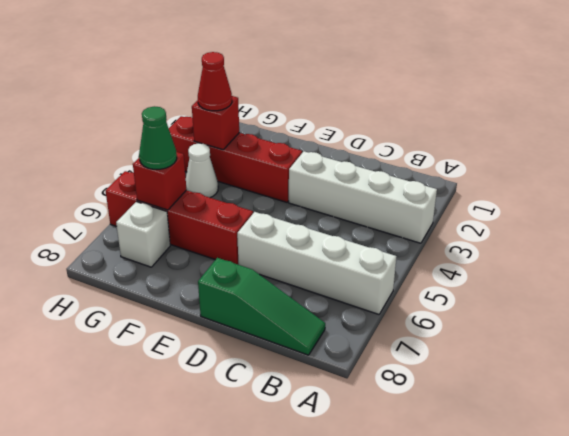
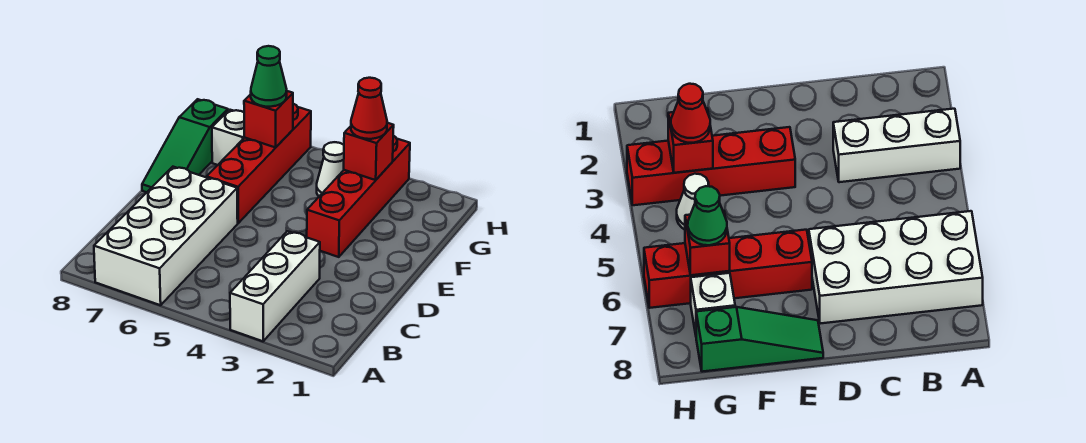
white brick A3:D3 level 1 -> white brick A3:C3 level 1
white brick A6:D6 level 1 -> white brick A6:D7 level 1
green slope B8:D8 level 1 top D -> green slope E8:G8 level 1 top G

